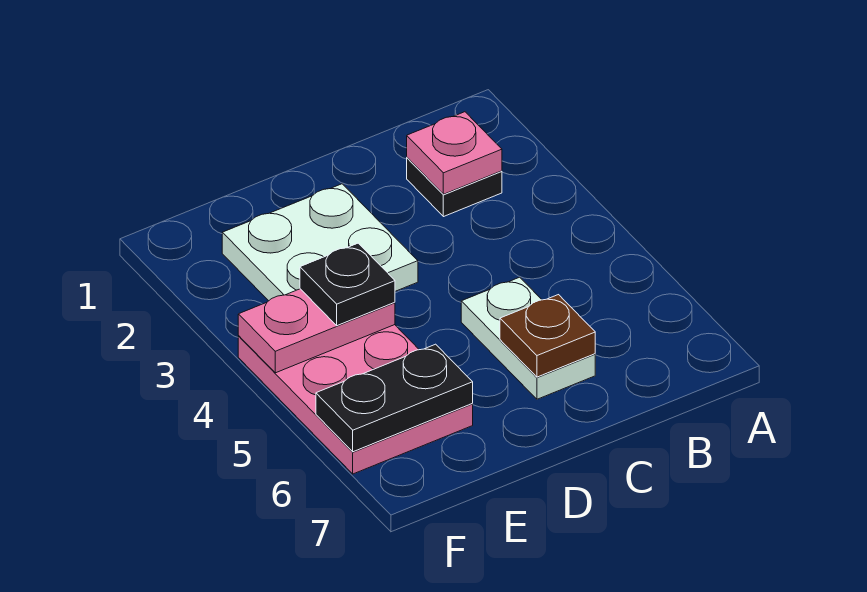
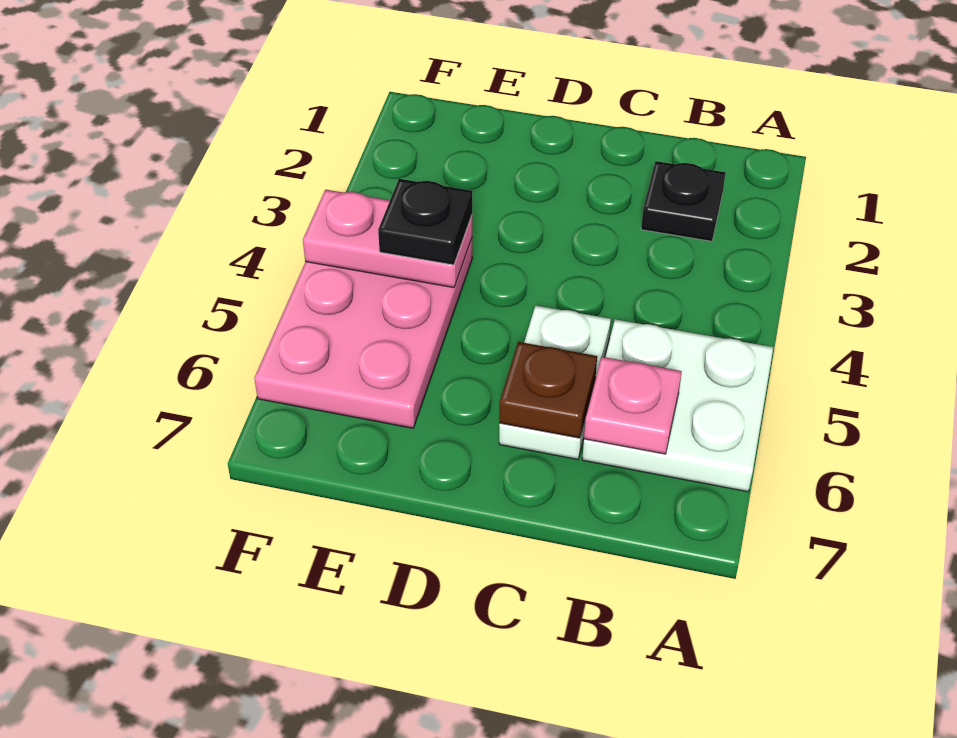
pink plate B2 level 2 -> pink plate B6 level 2
white plate D2:E3 level 1 -> white plate A5:B6 level 1
black plate E6:F6 level 2 -> none

